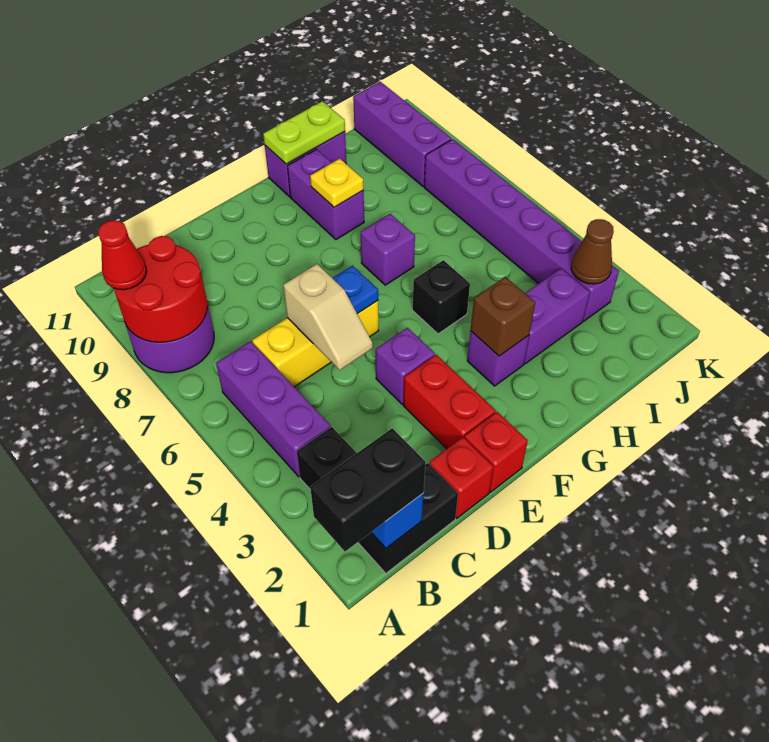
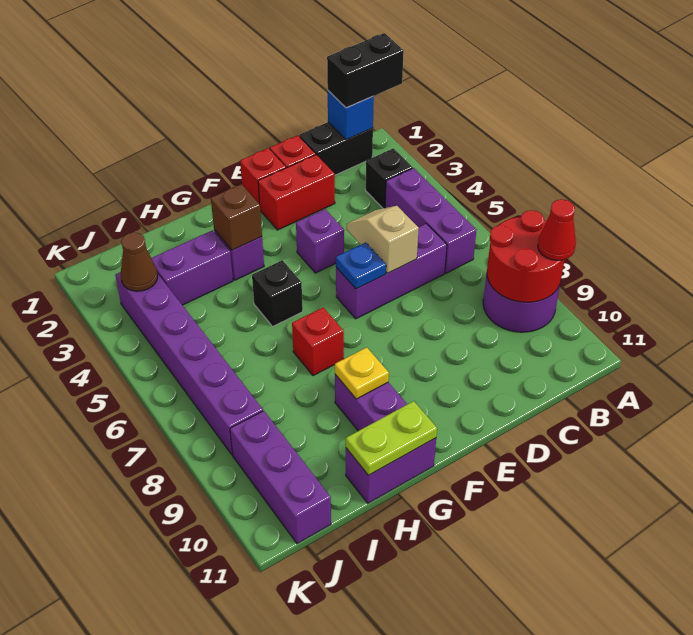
yellow brick C6:E6 level 1 -> purple brick C6:E6 level 1
red brick E2:E3 level 1 -> red brick D2:E2 level 1
purple brick G7 level 1 -> red brick G7 level 1

